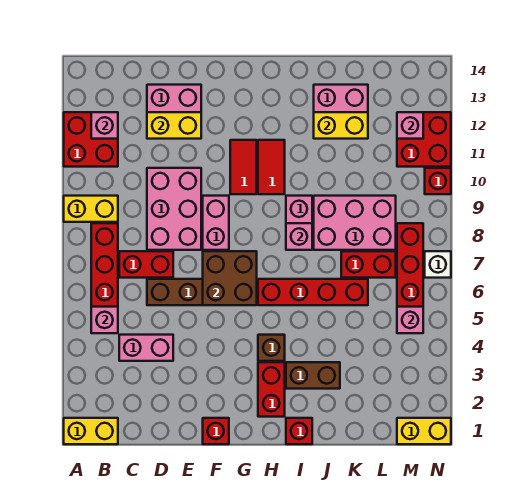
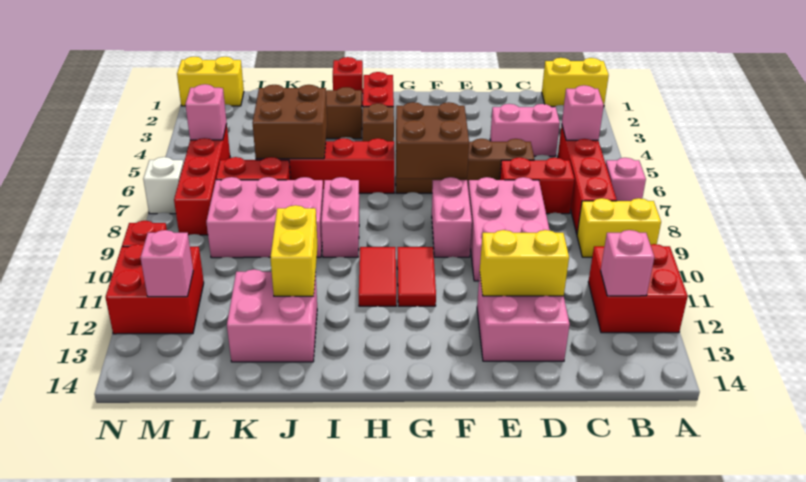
red brick F1 level 1 -> none
pink brick I8 level 2 -> pink brick A7 level 1
none -> brown brick J5:K6 level 2
yellow brick J12:K12 level 2 -> yellow brick J11:J12 level 2

